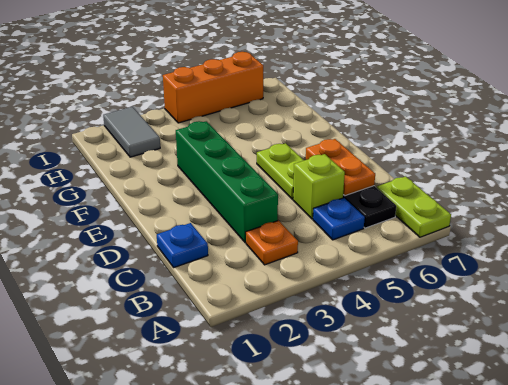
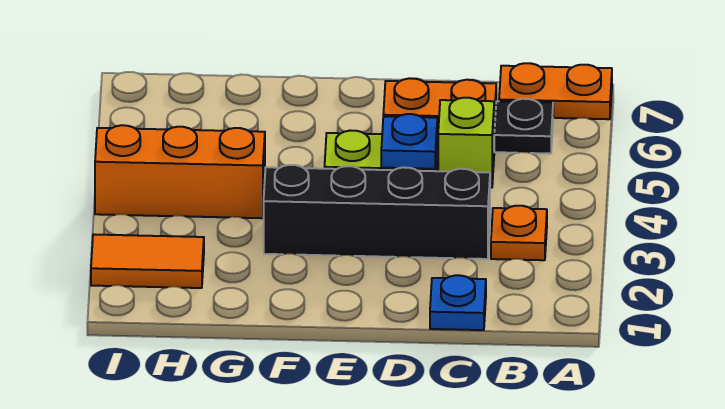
lime plate A7:B7 level 1 -> orange plate A7:B7 level 1
blue plate B5 level 1 -> blue plate D5 level 2
green brick C3:F3 level 1 -> black brick C3:F3 level 1
grey tile H2:I2 level 1 -> orange tile H2:I2 level 1
orange brick I4:I6 level 1 -> orange brick G4:I4 level 1

